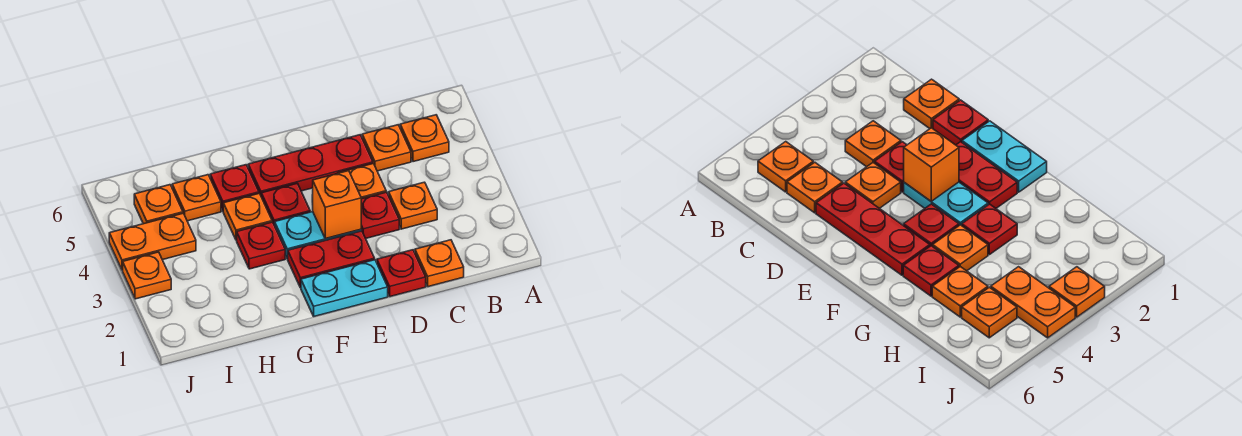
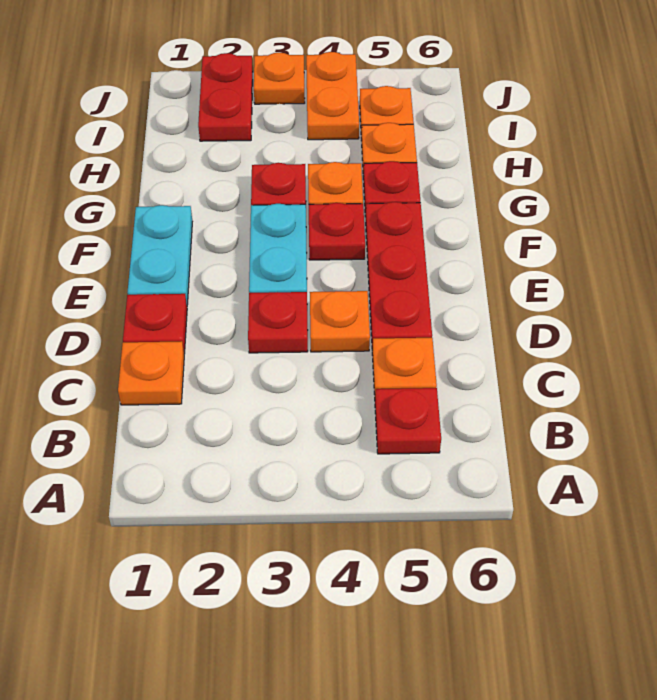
orange plate B5 level 1 -> red plate B5 level 1
orange plate C3 level 1 -> none
red plate E2:F2 level 1 -> red plate I2:J2 level 1
orange brick E3 level 2 -> none

